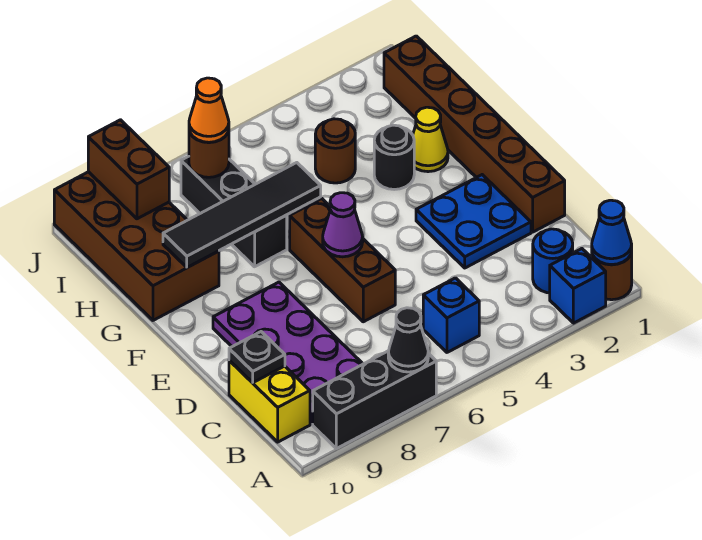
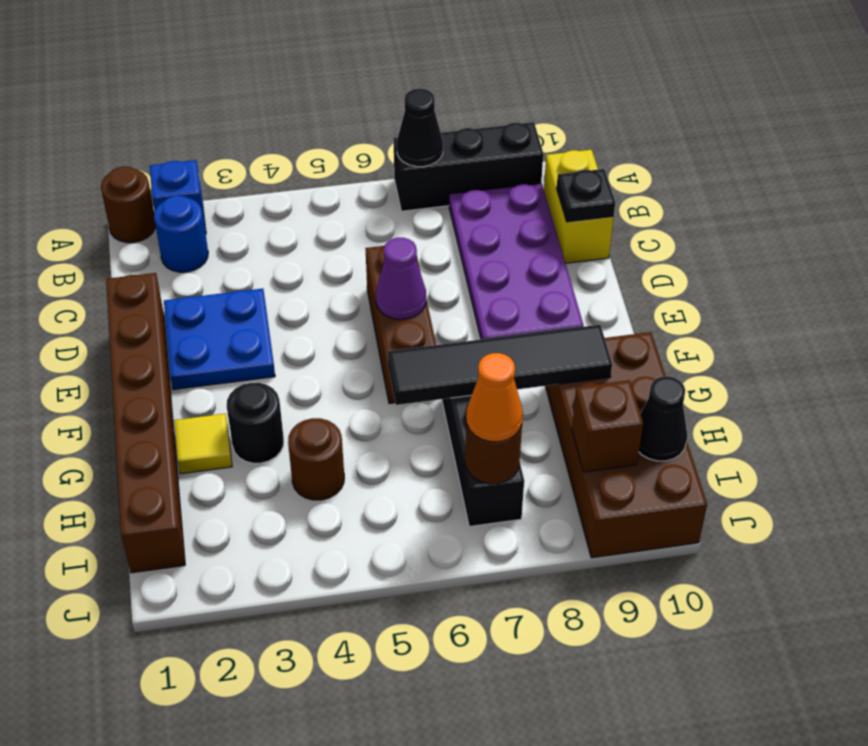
blue cone A1 level 2 -> none
blue brick B5 level 1 -> none
yellow cone G2 level 1 -> yellow tile G2 level 1
brown brick I9:J9 level 2 -> brown brick I9 level 2
none -> black cone I10 level 2

